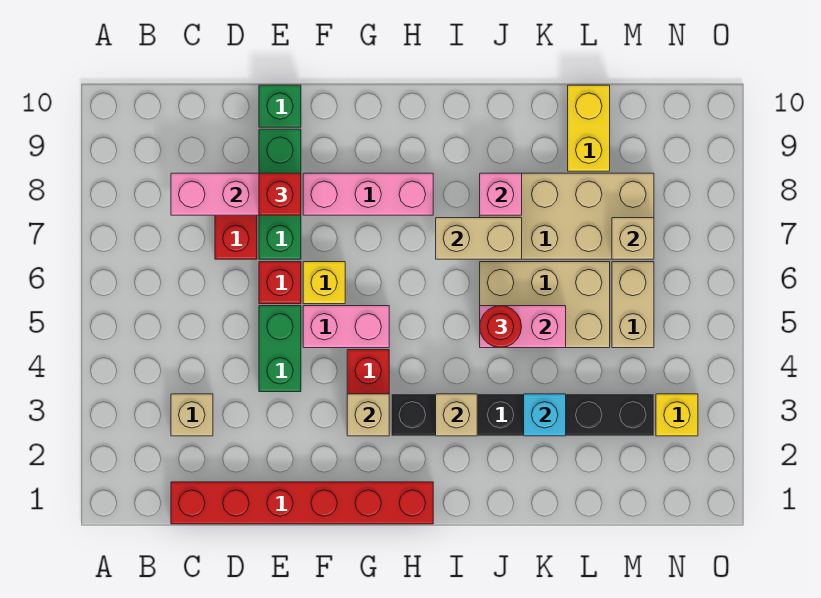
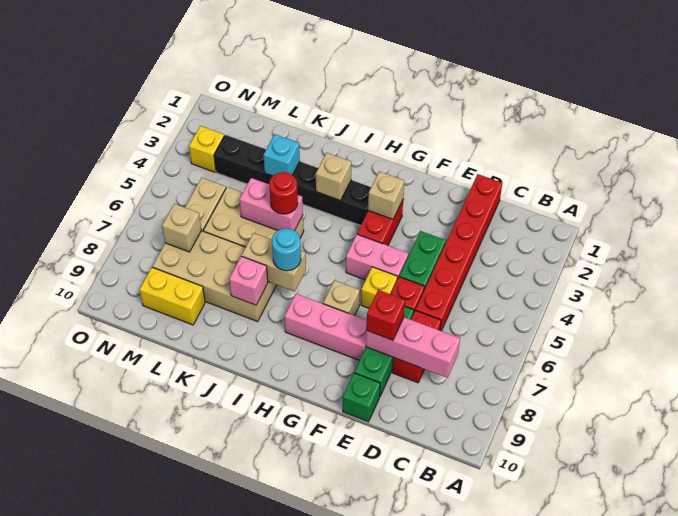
red brick C1:H1 level 1 -> red brick D1:D6 level 1
tan brick C3 level 1 -> tan brick G7 level 1
none -> cyan round brick I7 level 3
yellow brick L9:L10 level 1 -> yellow brick L9:M9 level 1

